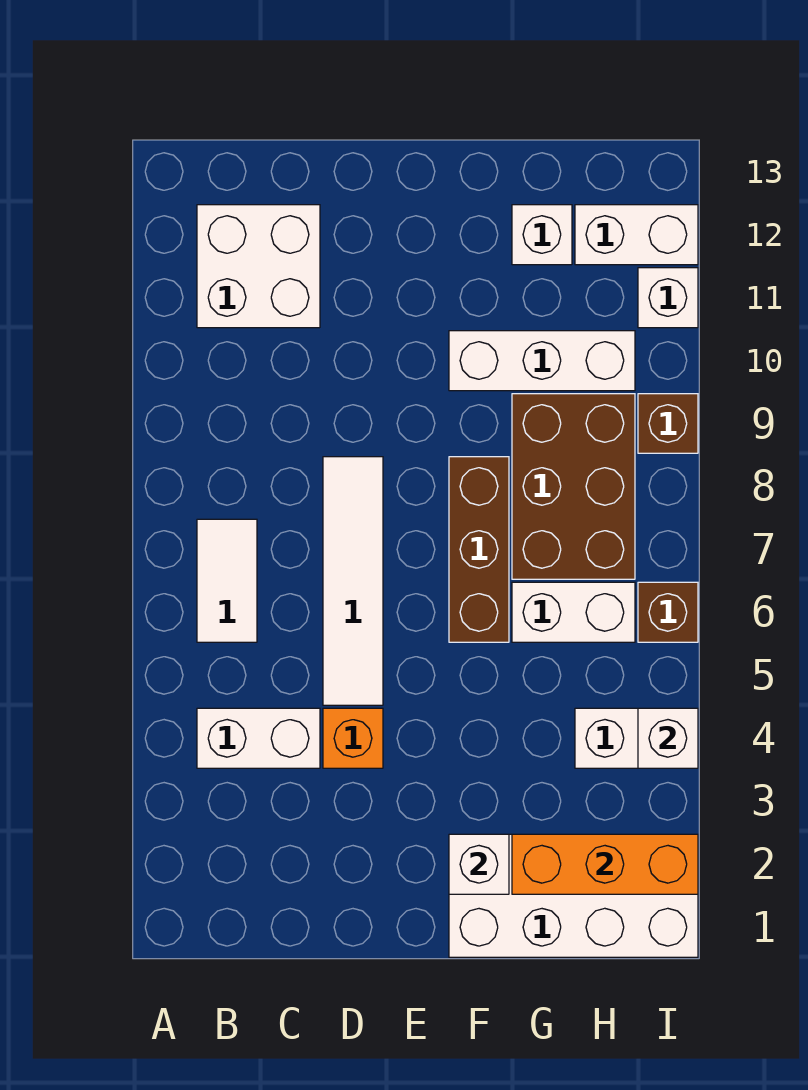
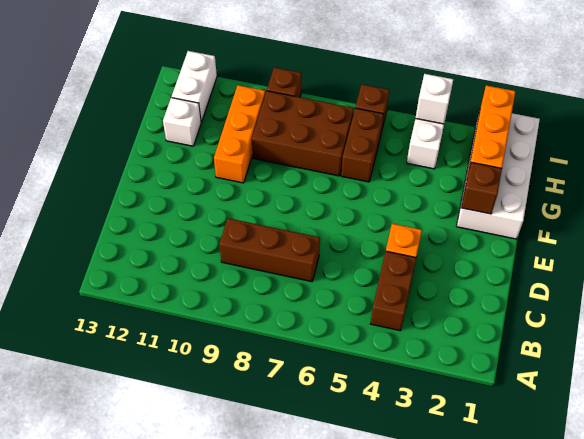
white brick B4:C4 level 1 -> brown brick B4:C4 level 1
white tile B6:B7 level 1 -> none
white brick B11:C12 level 1 -> none
white tile D5:D8 level 1 -> none
white brick F2 level 2 -> brown brick F2 level 2
brown brick F6:F8 level 1 -> brown brick C7:C9 level 1
white brick F10:H10 level 1 -> orange brick F10:H10 level 1
white brick G6:H6 level 1 -> brown brick G6:H6 level 1
white brick I11 level 1 -> none

